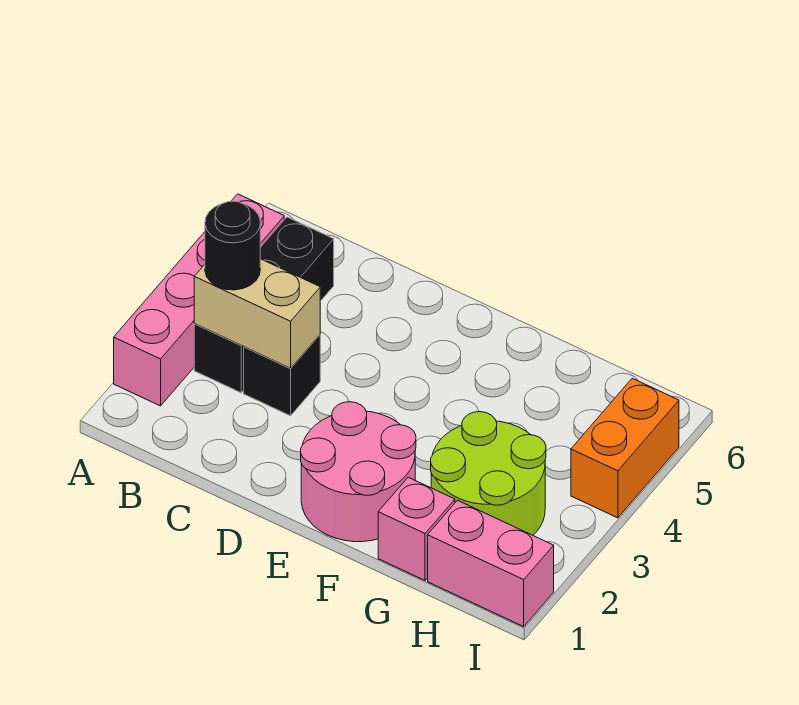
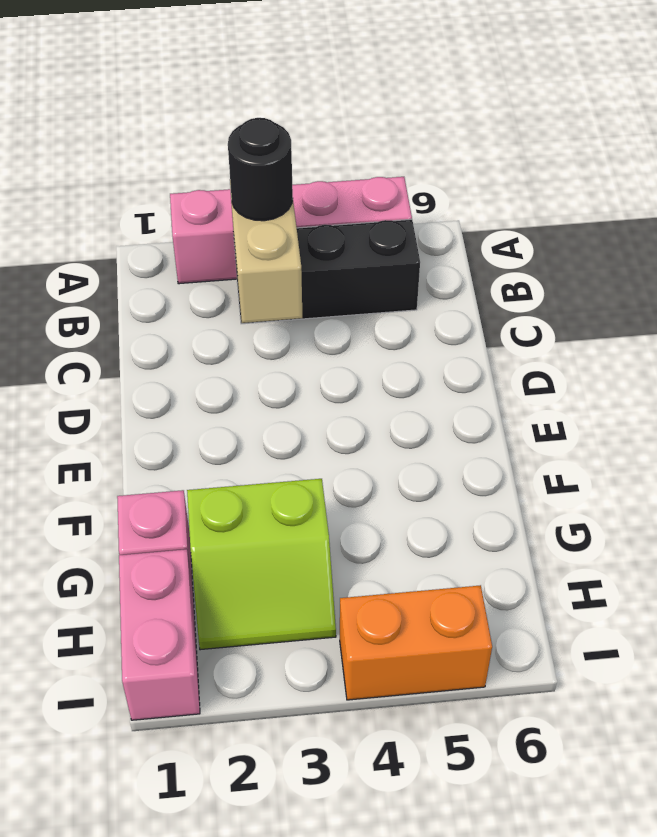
black brick C3 level 1 -> none
pink round brick E1:F2 level 1 -> none
lime round brick G2:H3 level 1 -> lime slope G2:H3 level 1 top G

